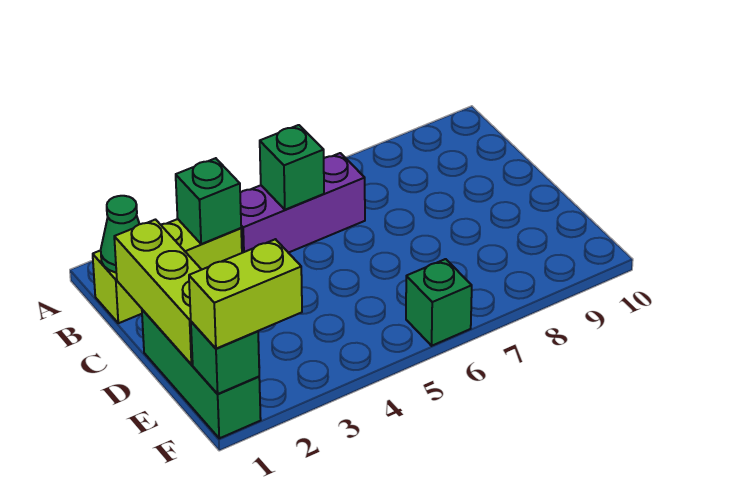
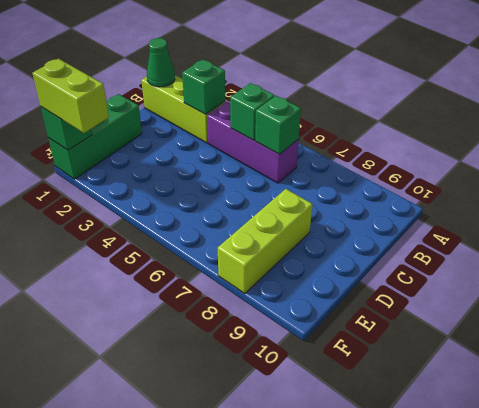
lime brick C1:E1 level 2 -> lime brick D8:F8 level 1
green brick F6 level 1 -> green brick B6 level 2

